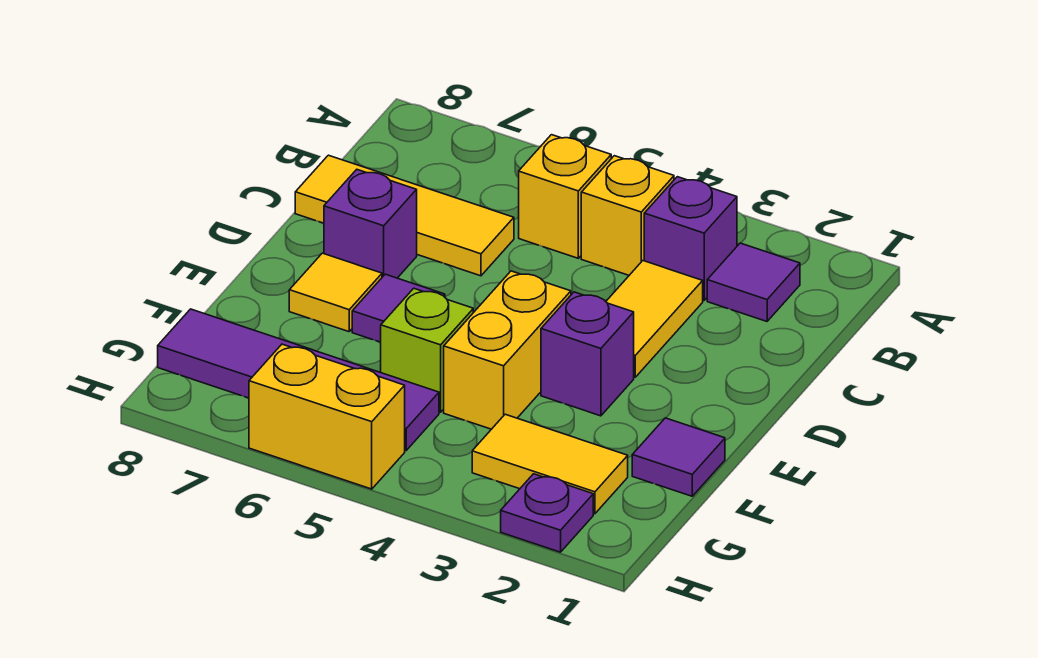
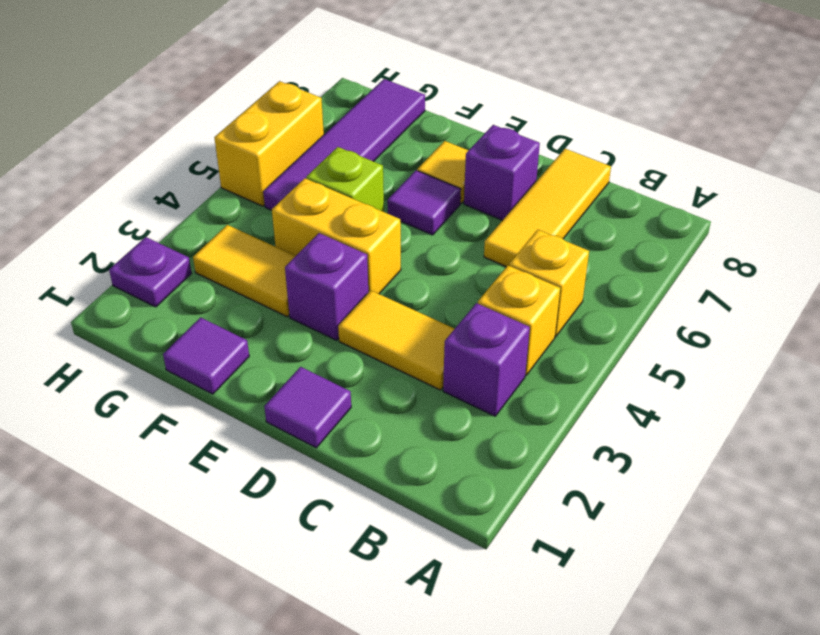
purple tile B2 level 1 -> purple tile D1 level 1
yellow tile G2:G3 level 1 -> yellow tile F3:G3 level 1

